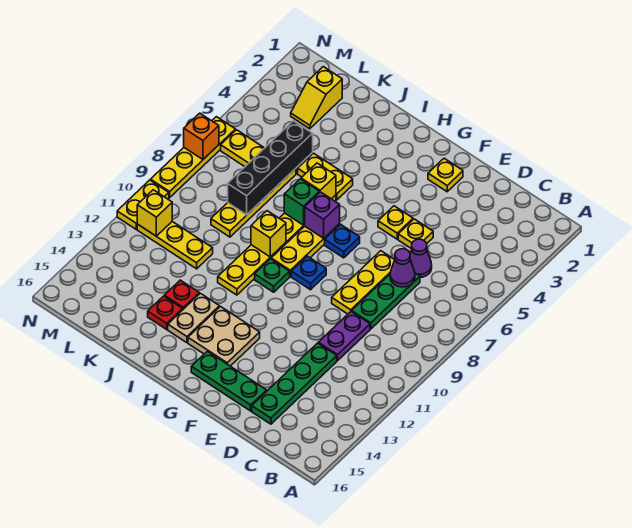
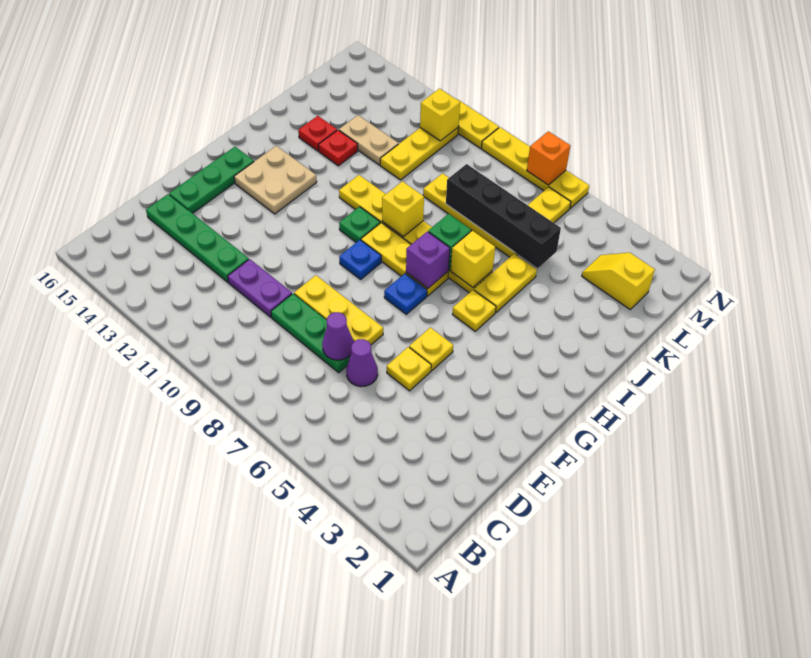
yellow plate F2 level 1 -> yellow plate H5 level 1
tan plate I13:I14 level 1 -> tan plate K12:K13 level 1

